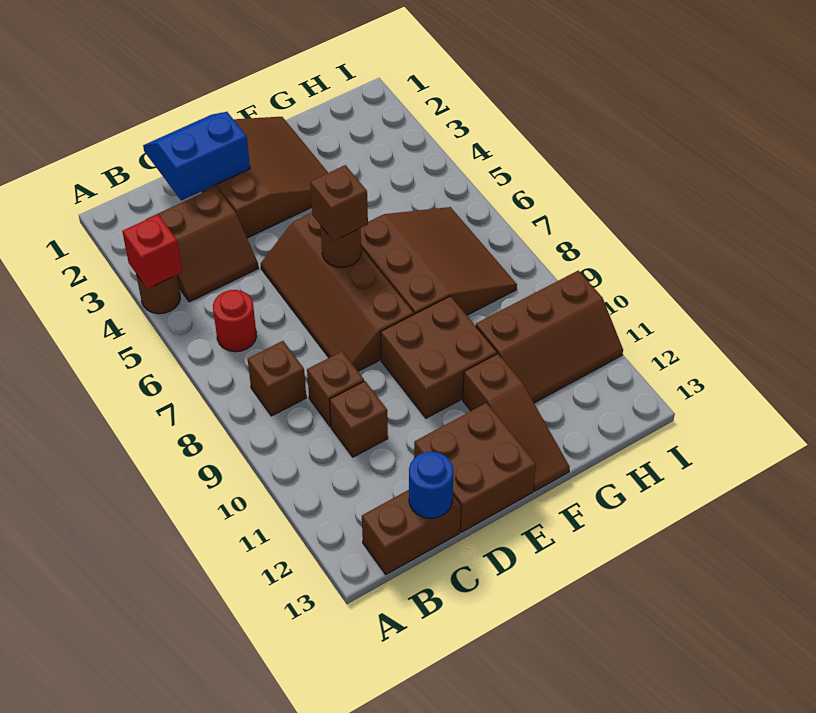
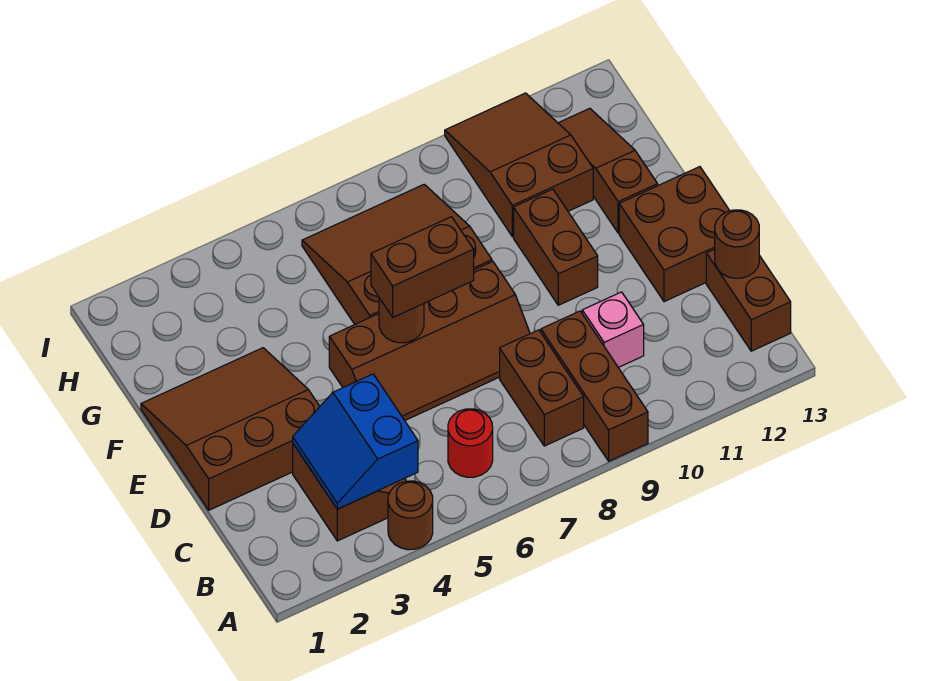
red brick A4 level 2 -> none
brown brick B8 level 1 -> brown brick B8:C8 level 1
blue slope C1:D2 level 2 top 2 -> blue slope B3:C4 level 2 top 4
brown brick C9 level 1 -> brown brick A9:C9 level 1
brown brick C10 level 1 -> pink brick C10 level 1
blue round brick C13 level 2 -> brown round brick C13 level 2
brown brick E6 level 3 -> brown brick E6:E7 level 3
brown brick E9:F10 level 1 -> brown brick E10:F10 level 1
brown slope F11:F13 level 1 top 11 -> brown slope F12:H12 level 1 top F
brown slope G10:I11 level 1 top 10 -> brown slope G10:I11 level 1 top G

